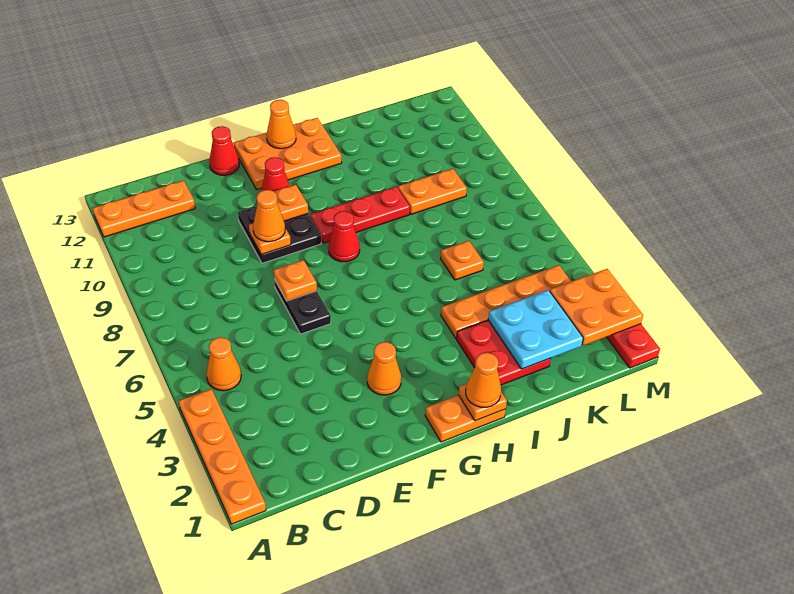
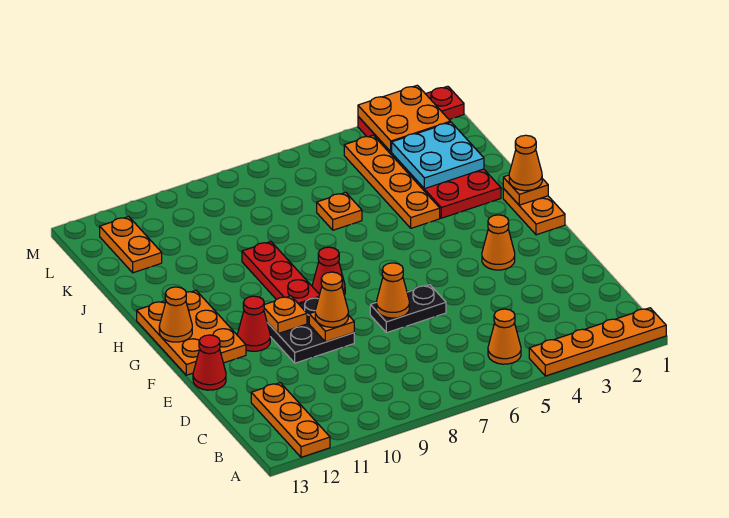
orange plate E7 level 2 -> orange cone E7 level 2
orange plate J9:K9 level 1 -> orange plate K12:L12 level 1

